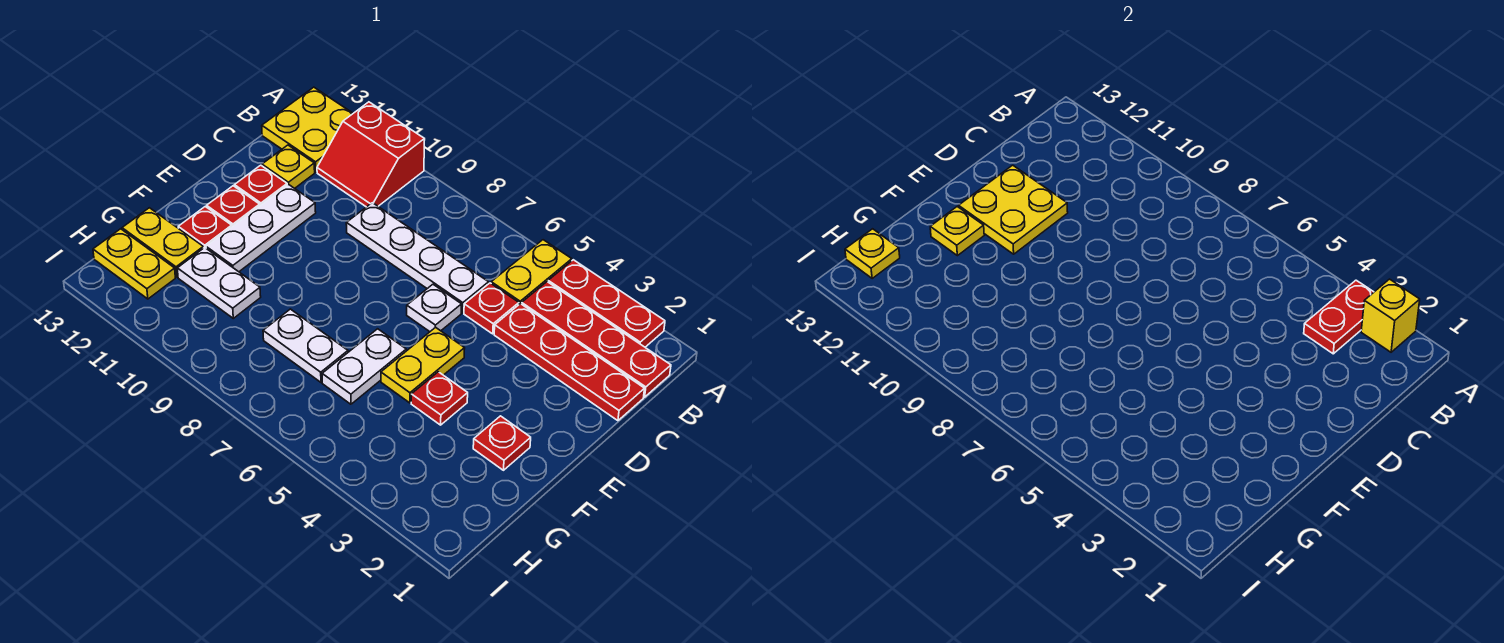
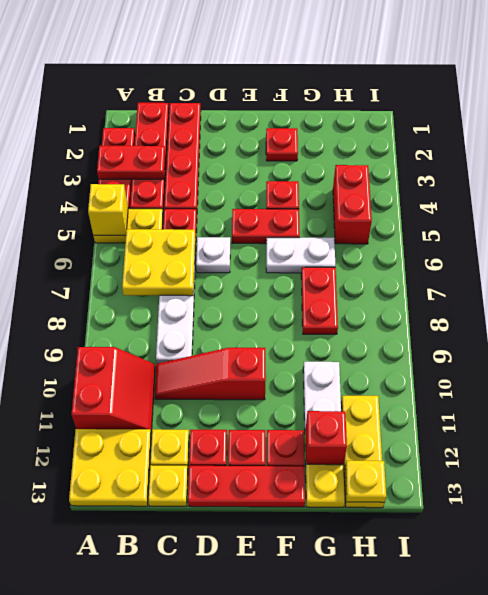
yellow brick A2 level 2 -> yellow brick A5 level 2
none -> red slope C10:E10 level 1 top E
white plate D11:F11 level 1 -> none
yellow plate D11:E12 level 2 -> yellow plate B6:C7 level 2
none -> red plate D13:F13 level 1
yellow plate E5:F5 level 1 -> red plate E5:F5 level 1
yellow plate F12 level 2 -> yellow plate C13 level 1
white plate G7:G8 level 1 -> red plate G7:G8 level 1
none -> red brick G12 level 2
none -> red brick H4:H5 level 1
yellow plate H12:H13 level 1 -> yellow plate H11:H13 level 1

